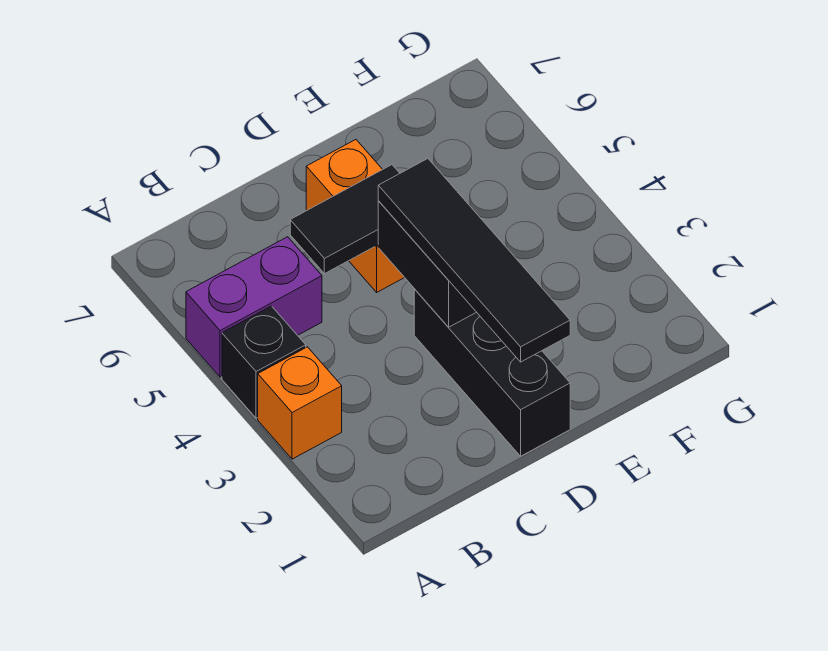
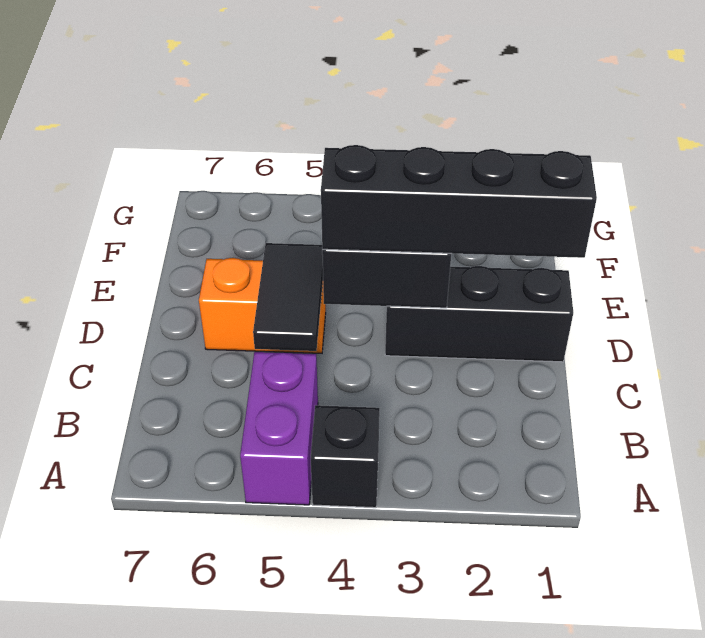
orange brick A3 level 1 -> none
black tile D1:D4 level 3 -> black brick D1:D4 level 3

